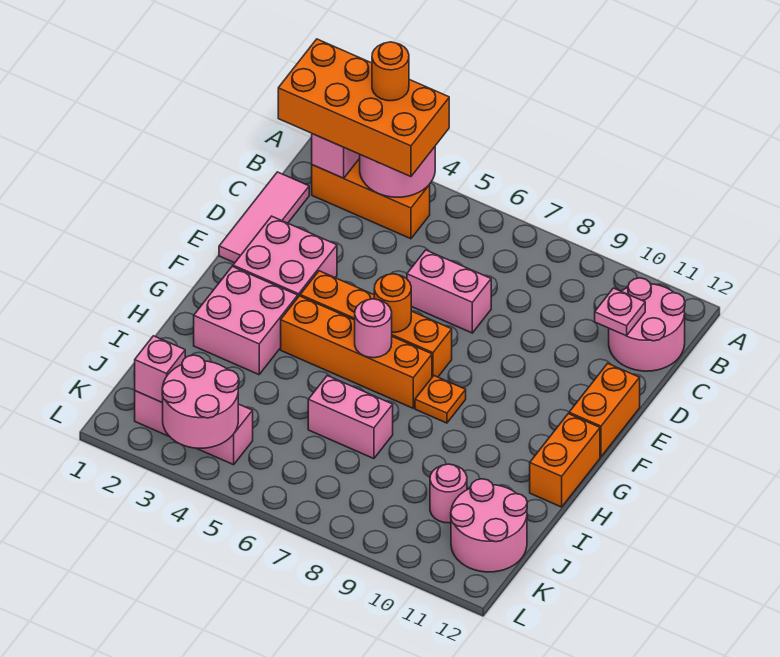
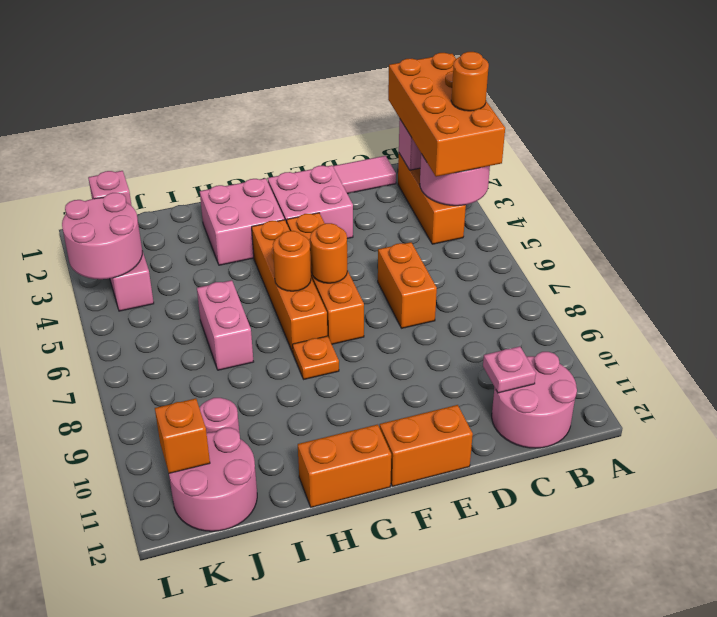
pink brick D6:D7 level 1 -> orange brick D6:D7 level 1
pink round brick G6 level 2 -> orange round brick G6 level 2
none -> orange brick K11 level 2

